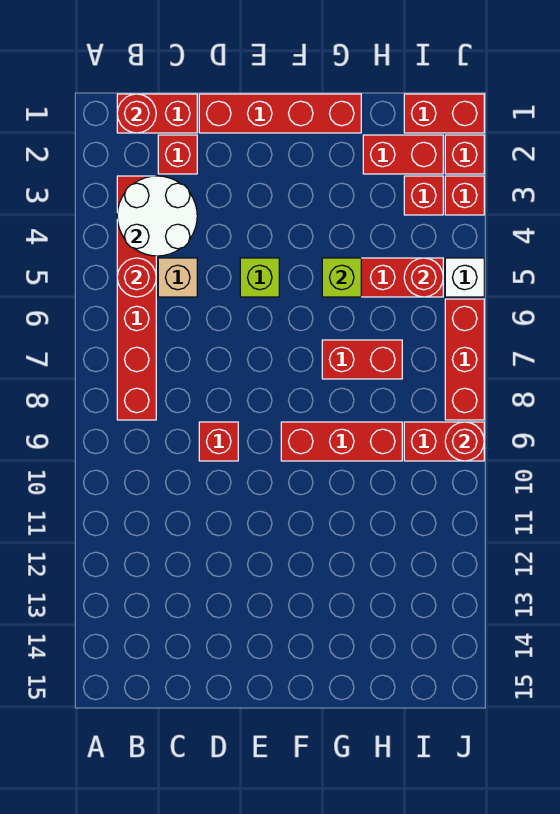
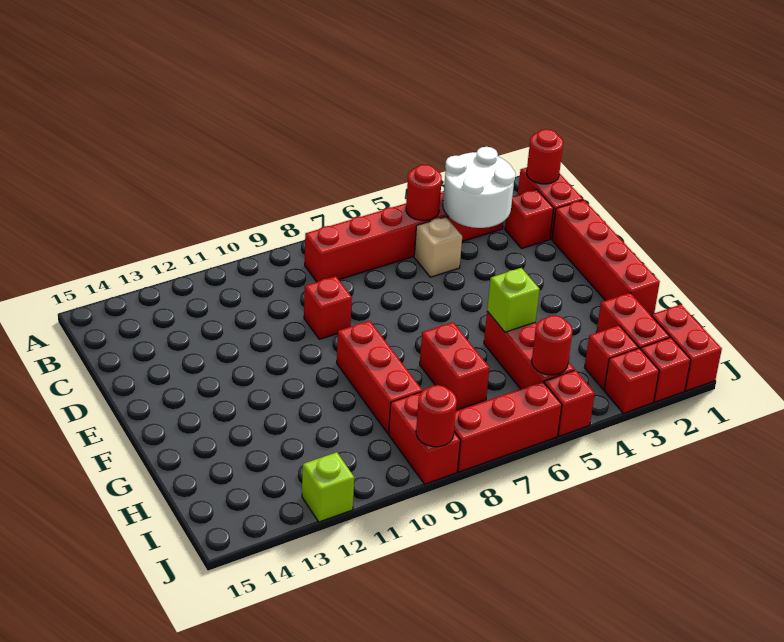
lime brick E5 level 1 -> lime brick J12 level 1
white brick J5 level 1 -> red brick J5 level 1

